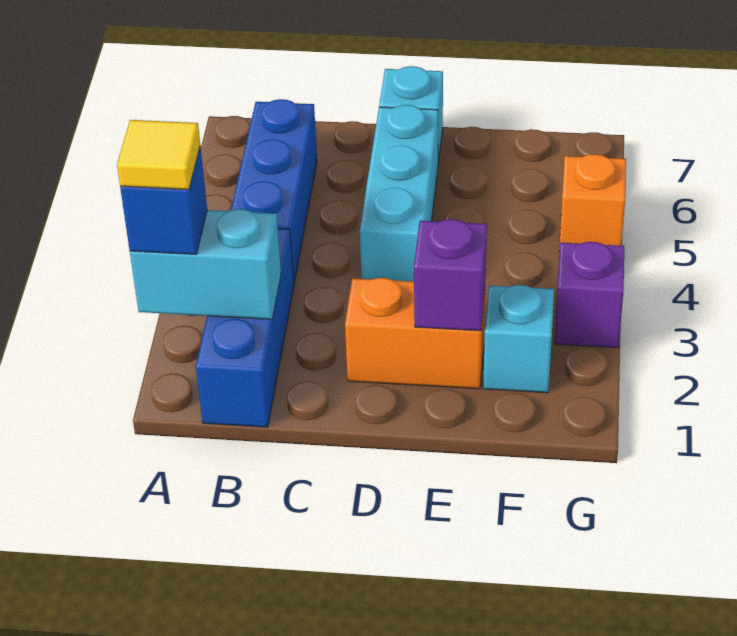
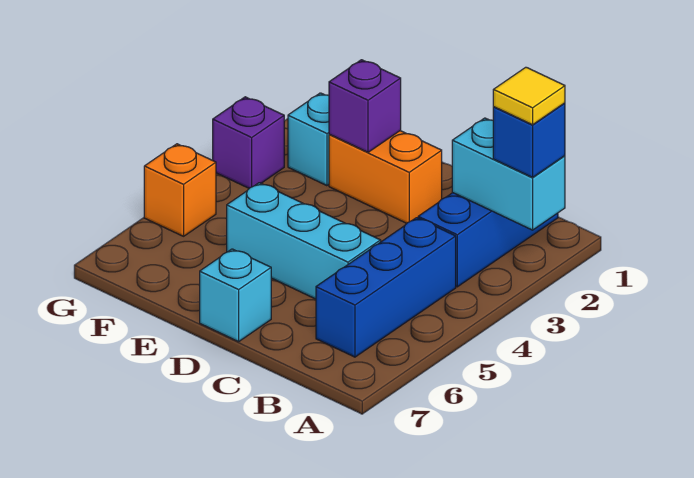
cyan brick D4:D6 level 1 -> cyan brick C5:E5 level 1

